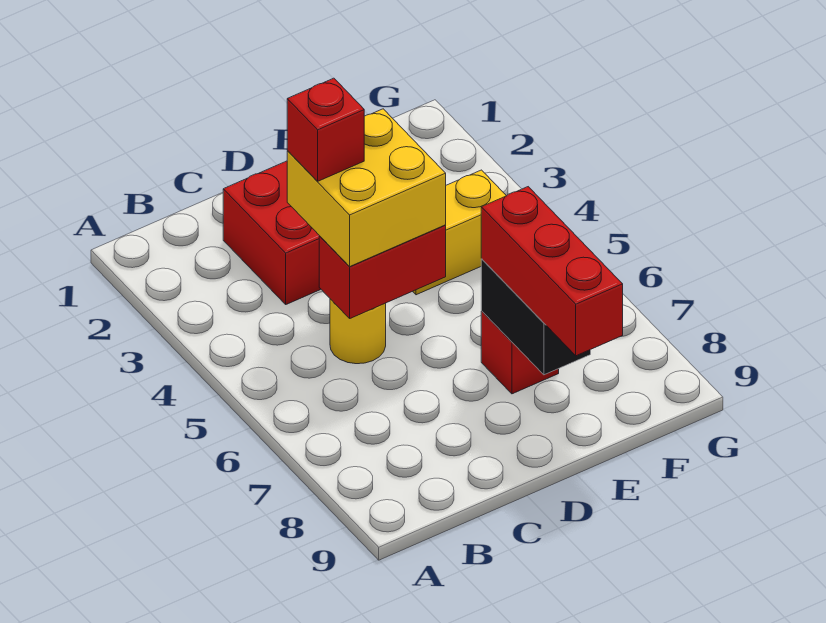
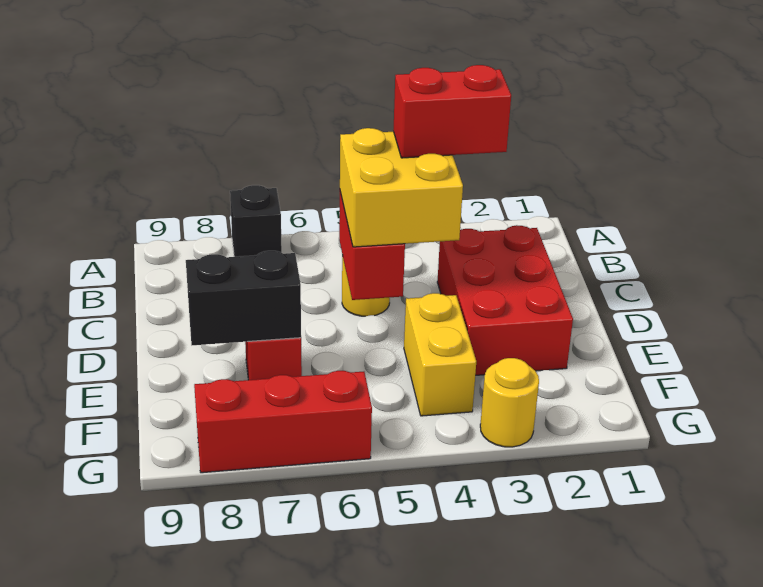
none -> black brick A7 level 1
red brick C4 level 4 -> red brick C3:C4 level 4
red brick E7:E9 level 3 -> red brick G6:G8 level 1
none -> yellow round brick G3 level 1

